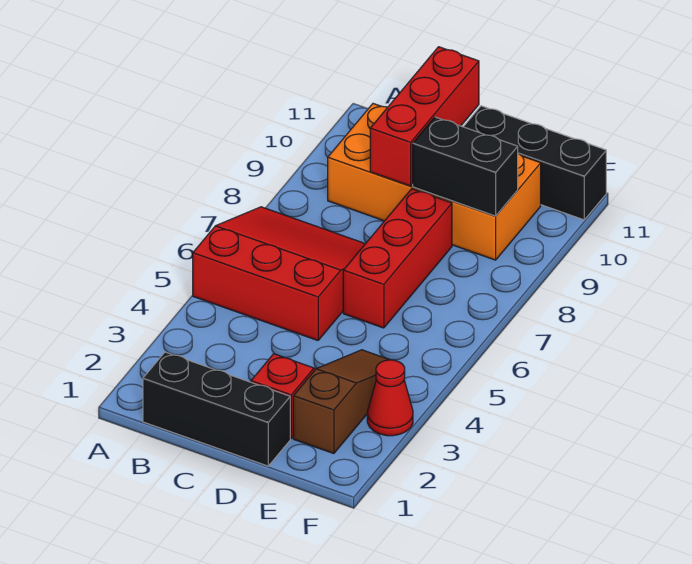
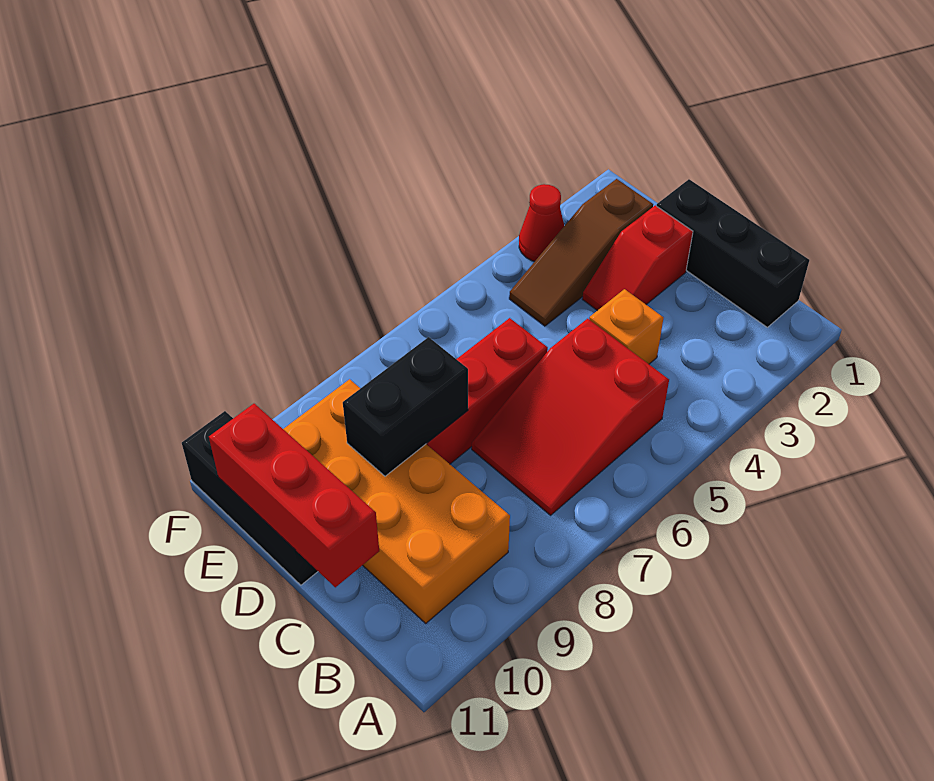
red slope A5:C7 level 1 top 5 -> red slope B5:C7 level 1 top 5
none -> orange brick C4 level 1
red brick C9:C11 level 2 -> red brick C11:E11 level 2
black brick D9:E9 level 2 -> black brick D8:D9 level 2

